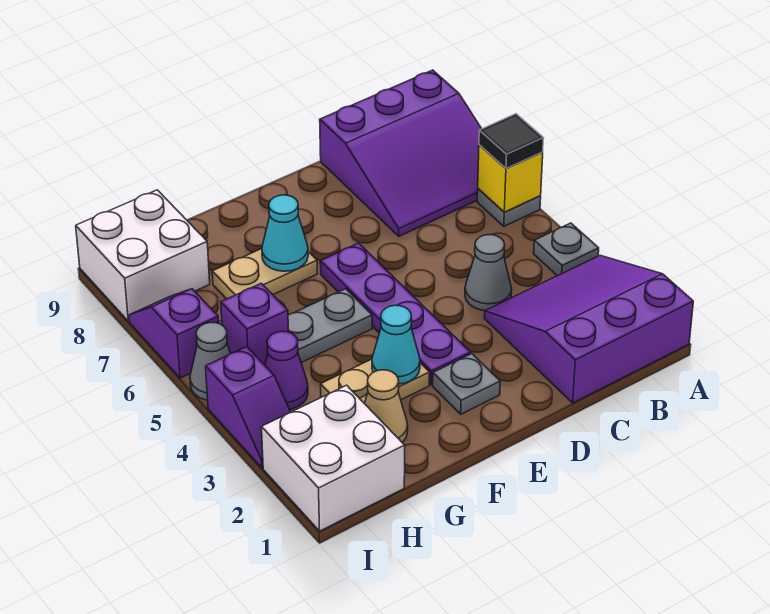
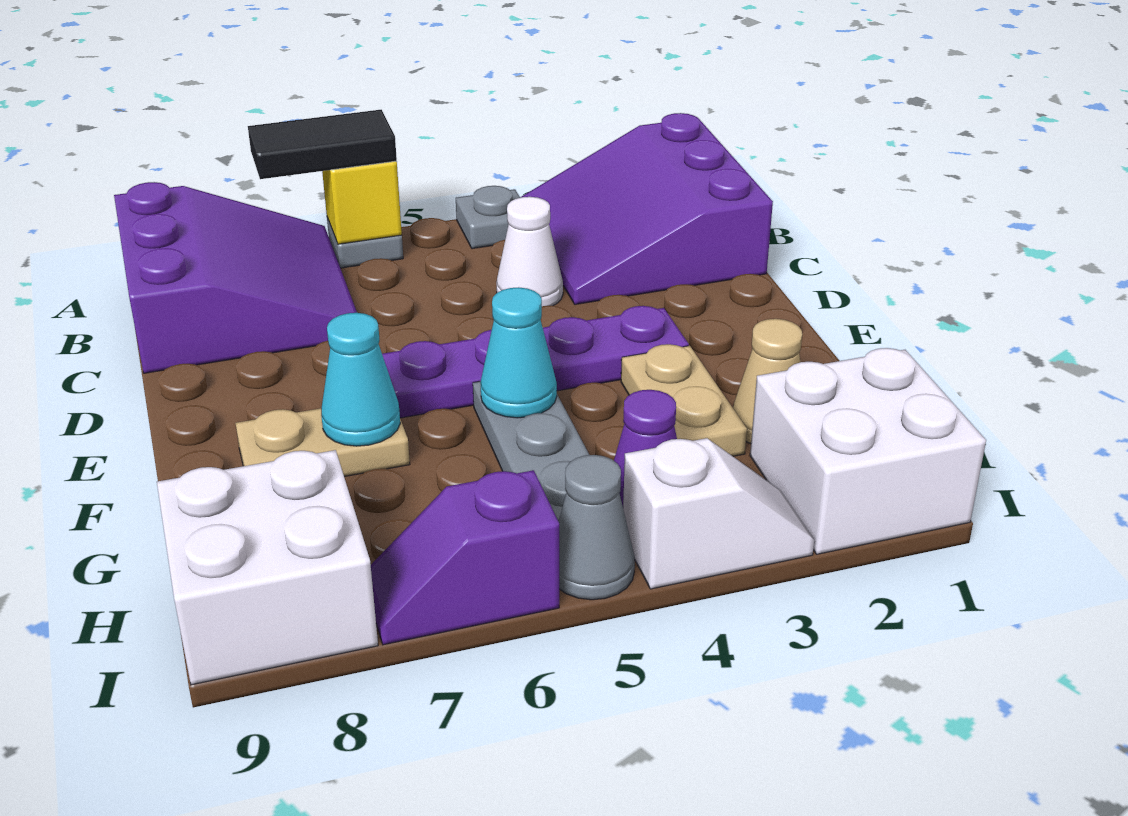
black tile A6 level 3 -> black tile A6:A7 level 3
grey cone C4 level 1 -> white cone C4 level 1
grey plate E2 level 1 -> none
cyan cone F3 level 2 -> cyan cone F5 level 2
tan plate F7:G7 level 1 -> tan plate F7:F8 level 1
purple brick H5 level 2 -> none
purple slope I3:I4 level 1 top 4 -> white slope I3:I4 level 1 top 4

